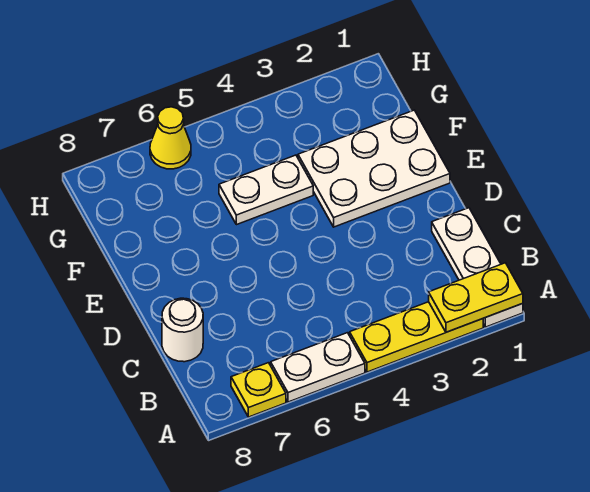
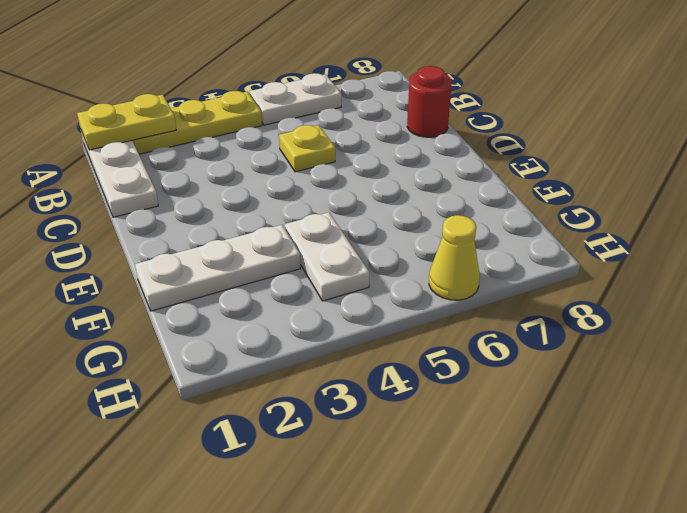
yellow plate A7 level 1 -> yellow plate C5 level 1
white round brick C8 level 1 -> red round brick C8 level 1
white plate E1:F3 level 1 -> white plate F1:F3 level 1
white plate F4:F5 level 1 -> white plate F4:G4 level 1

